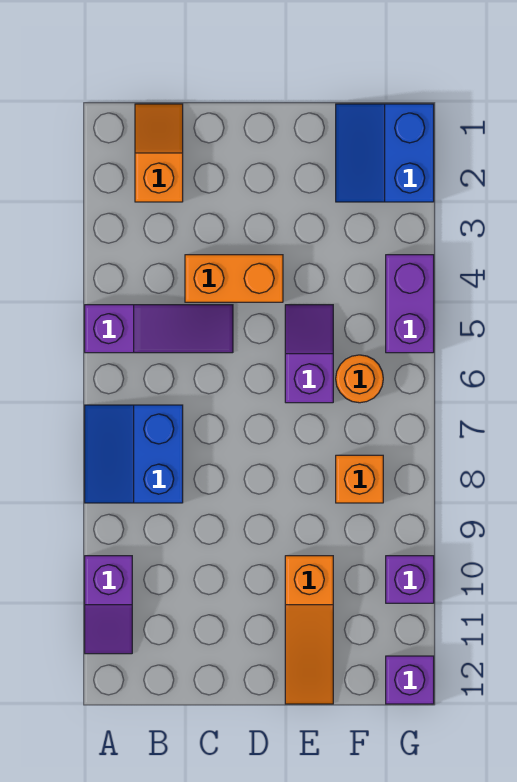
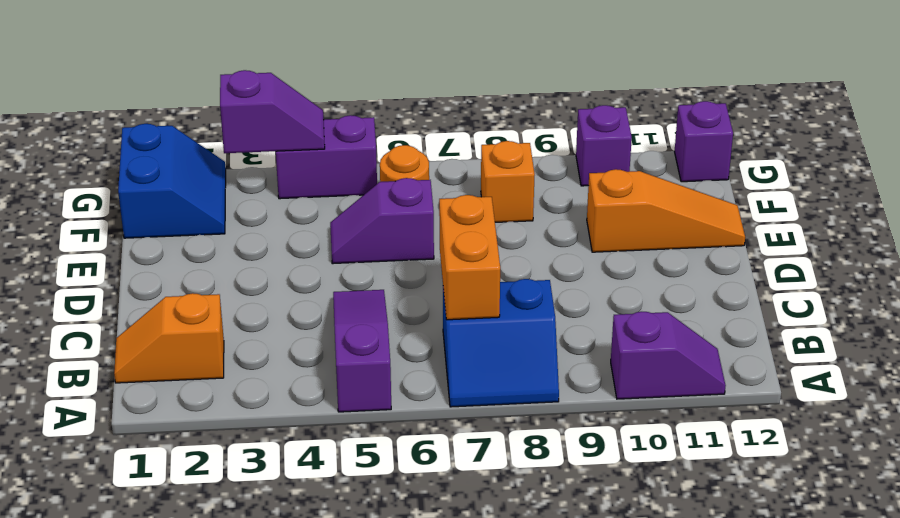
orange brick C4:D4 level 1 -> orange brick B7:C7 level 2
blue slope F1:G2 level 1 top G -> blue slope F1:G2 level 1 top 1
none -> purple slope G3:G4 level 2 top 3

